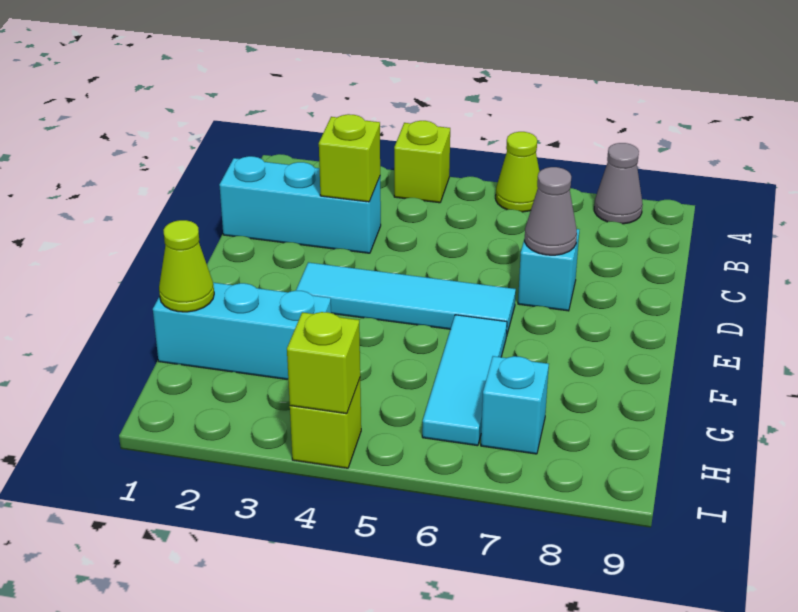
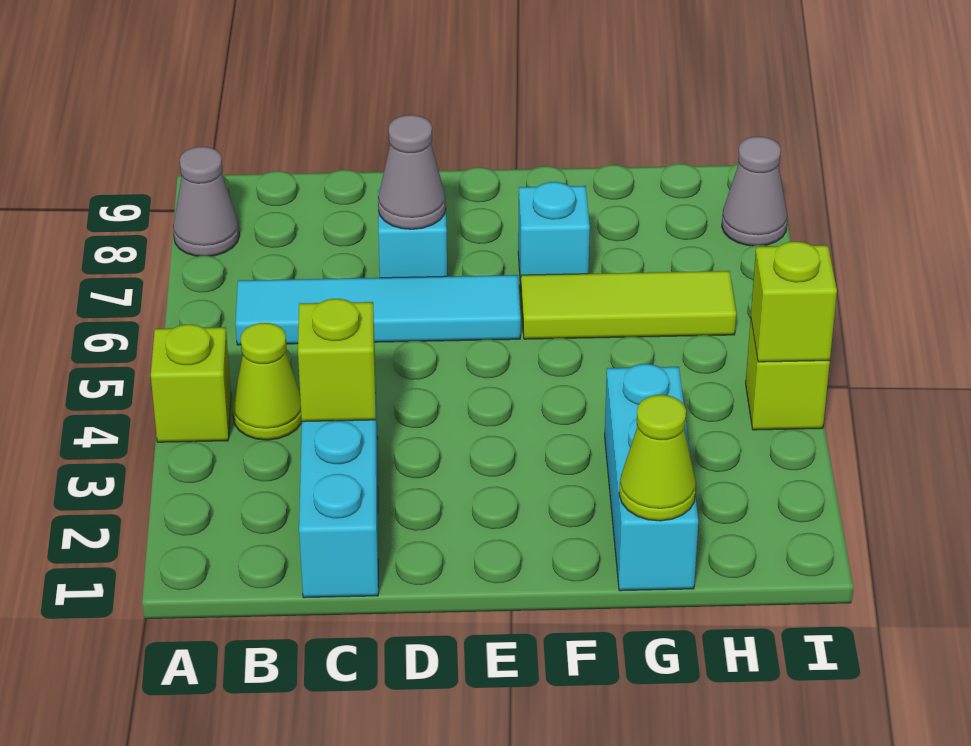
lime cone A6 level 1 -> lime cone B4 level 1
cyan tile E3:E6 level 1 -> cyan tile B6:E6 level 1
cyan tile F6:H6 level 1 -> lime tile F6:H6 level 1
cyan brick H7 level 1 -> cyan brick F7 level 1
none -> grey cone I8 level 1

